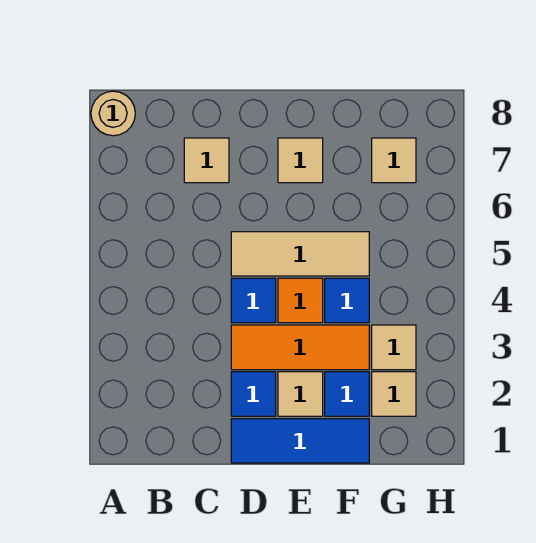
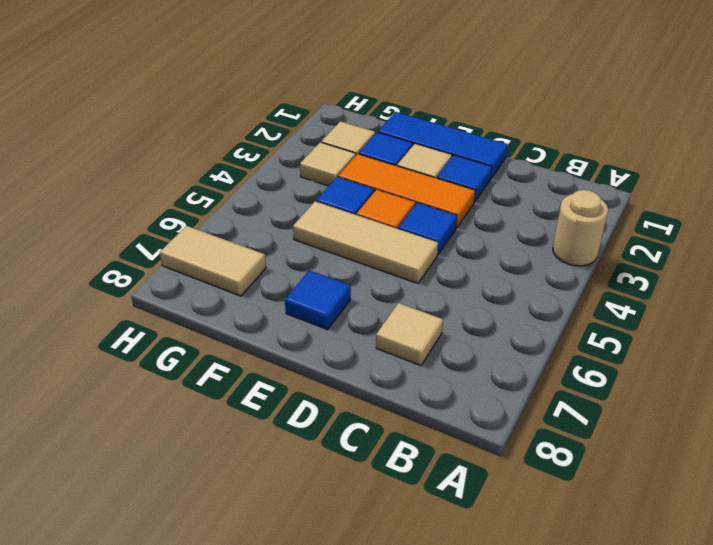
tan round brick A8 level 1 -> tan round brick A3 level 1
tan tile E7 level 1 -> blue tile E7 level 1
tan tile G7 level 1 -> tan tile G7:H7 level 1

